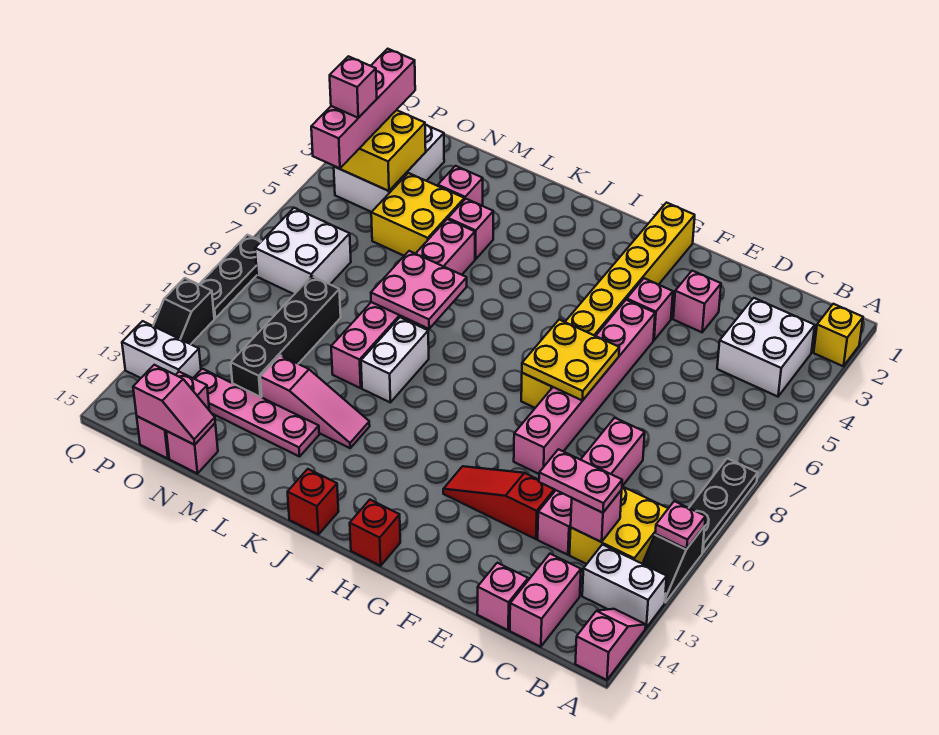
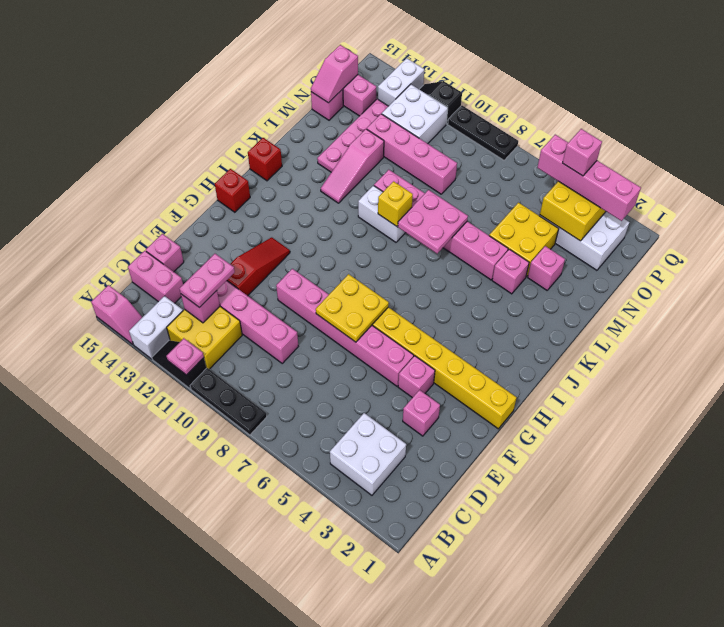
yellow brick A2 level 1 -> yellow brick K9 level 2
black brick N9:N12 level 1 -> pink brick N9:N12 level 1
white brick O7:P8 level 1 -> white brick O11:P12 level 1

